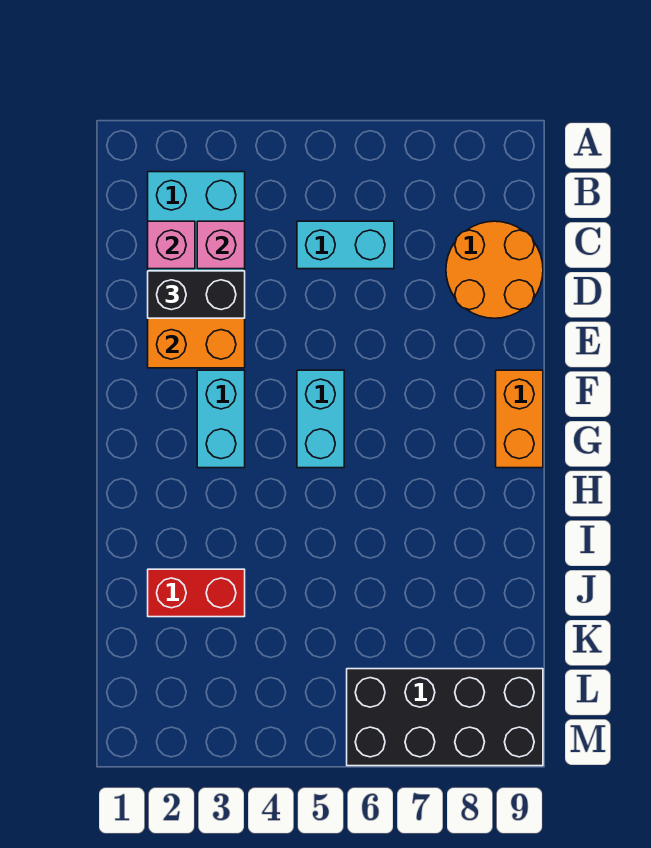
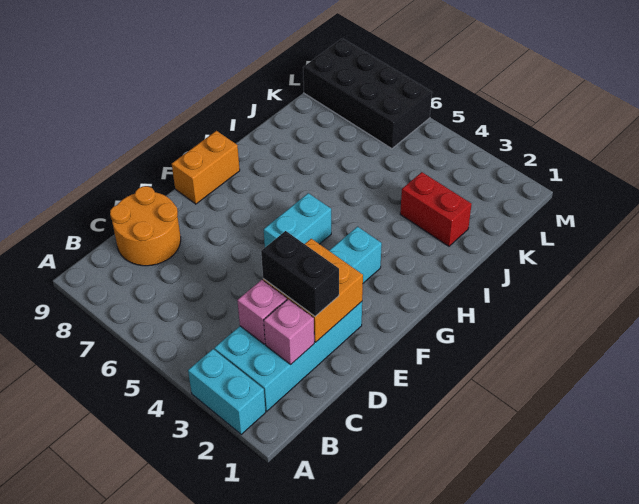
cyan brick C5:C6 level 1 -> cyan brick A2:A3 level 1

